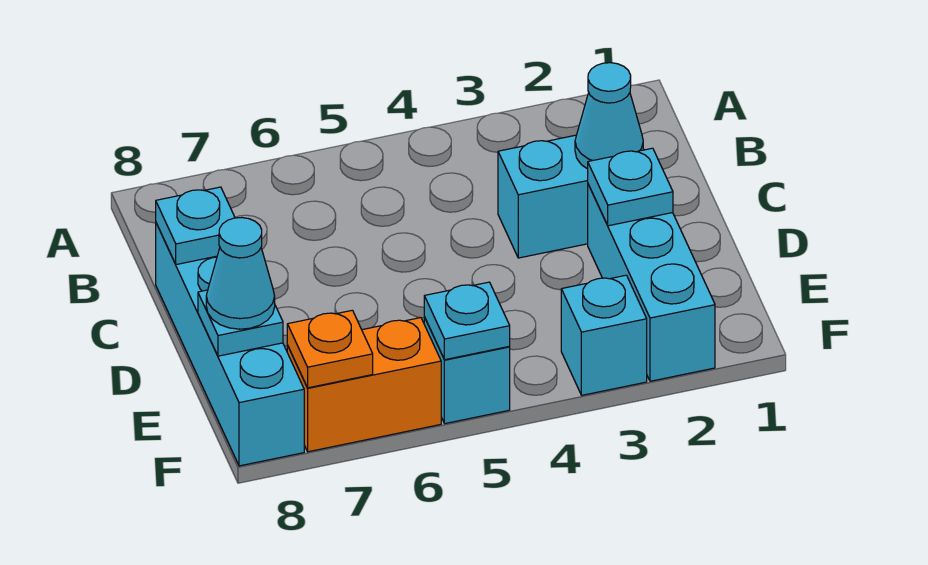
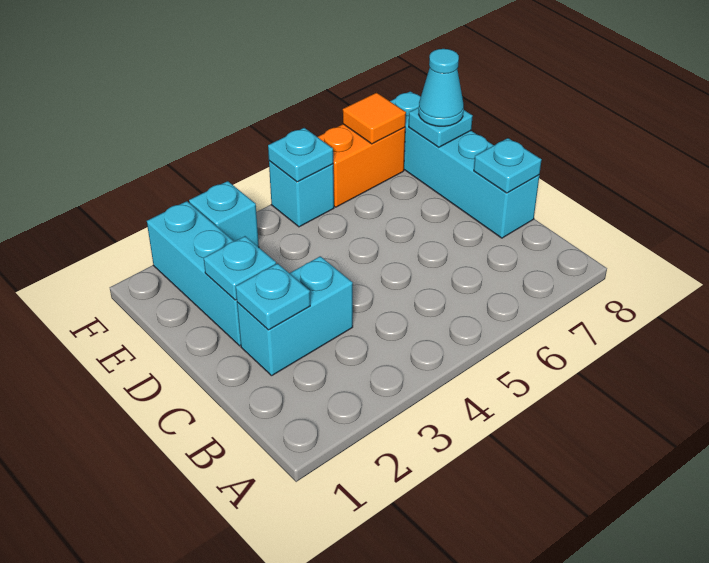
cyan cone C2 level 2 -> cyan plate C2 level 2
orange plate F7 level 2 -> orange tile F7 level 2

